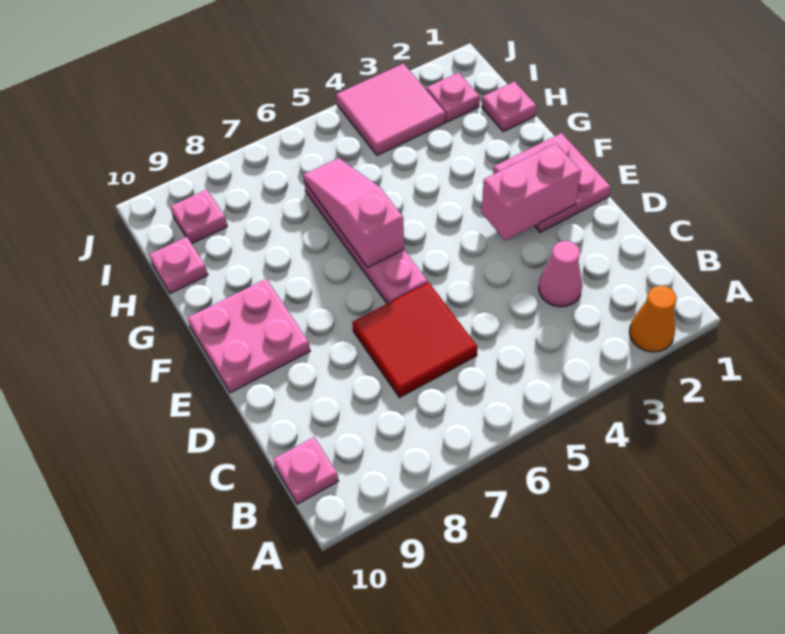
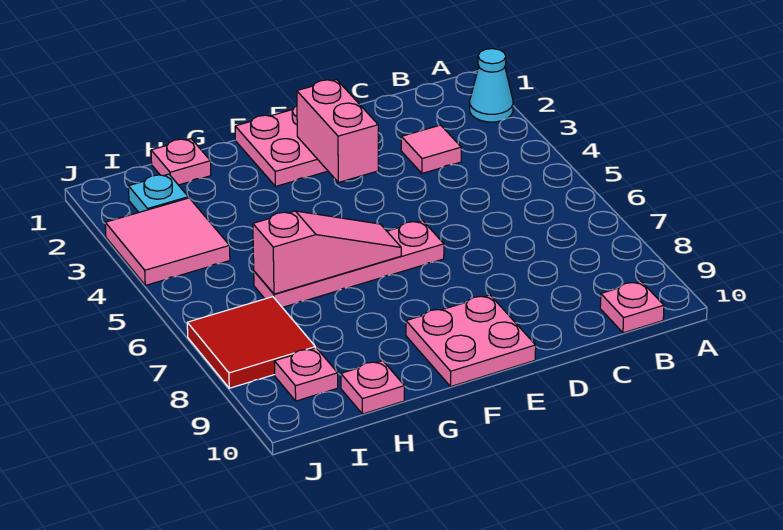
orange cone A2 level 1 -> cyan cone A2 level 1
pink cone C3 level 1 -> pink tile C3 level 1
red tile C6:D7 level 1 -> red tile I7:J8 level 1
pink slope F6:H6 level 2 top F -> pink slope F6:H6 level 2 top H
pink plate I2 level 1 -> cyan plate I2 level 1

